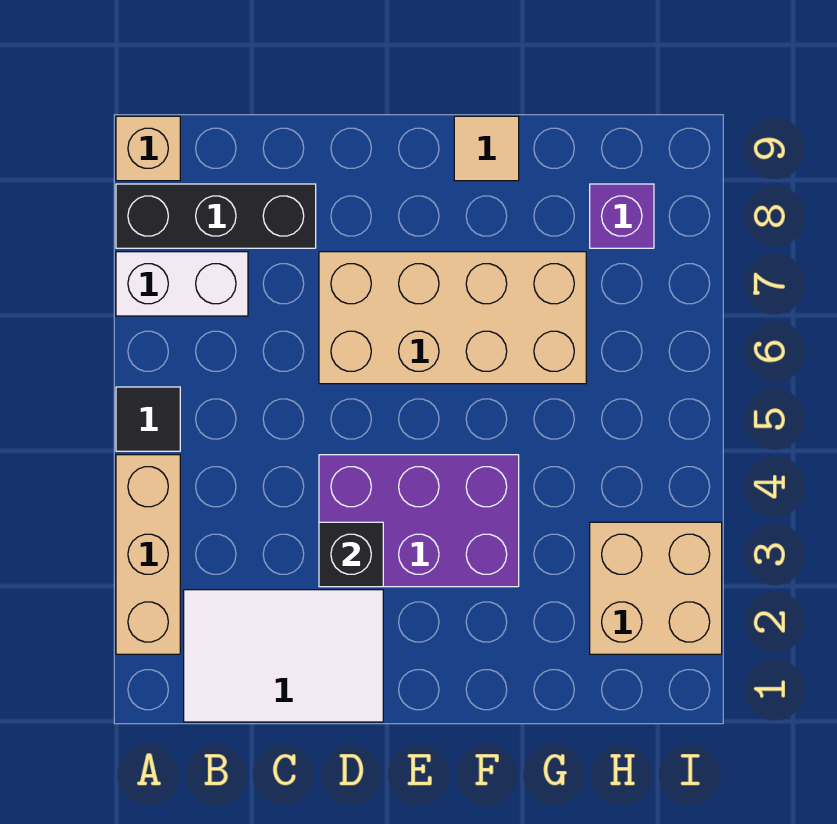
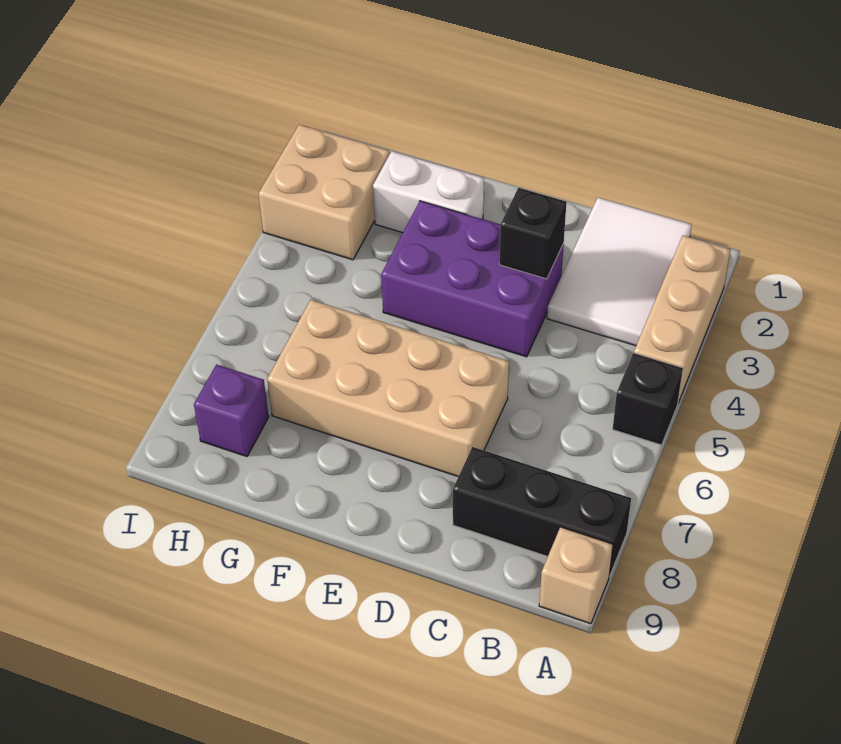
black tile A5 level 1 -> black brick A5 level 1
white brick A7:B7 level 1 -> white brick F2:G2 level 1
white tile B1:D2 level 1 -> white tile B1:C3 level 1
tan tile F9 level 1 -> none

